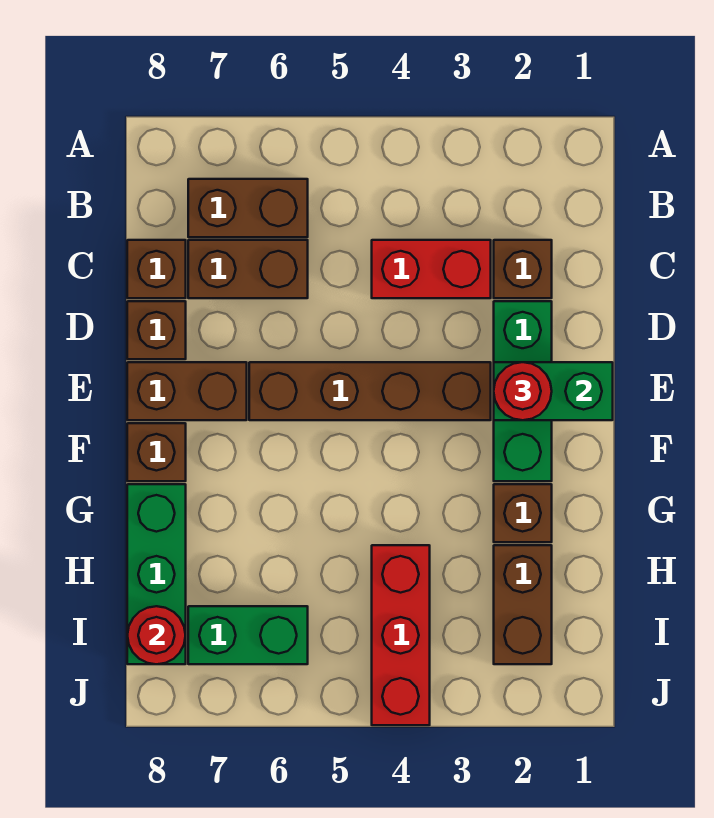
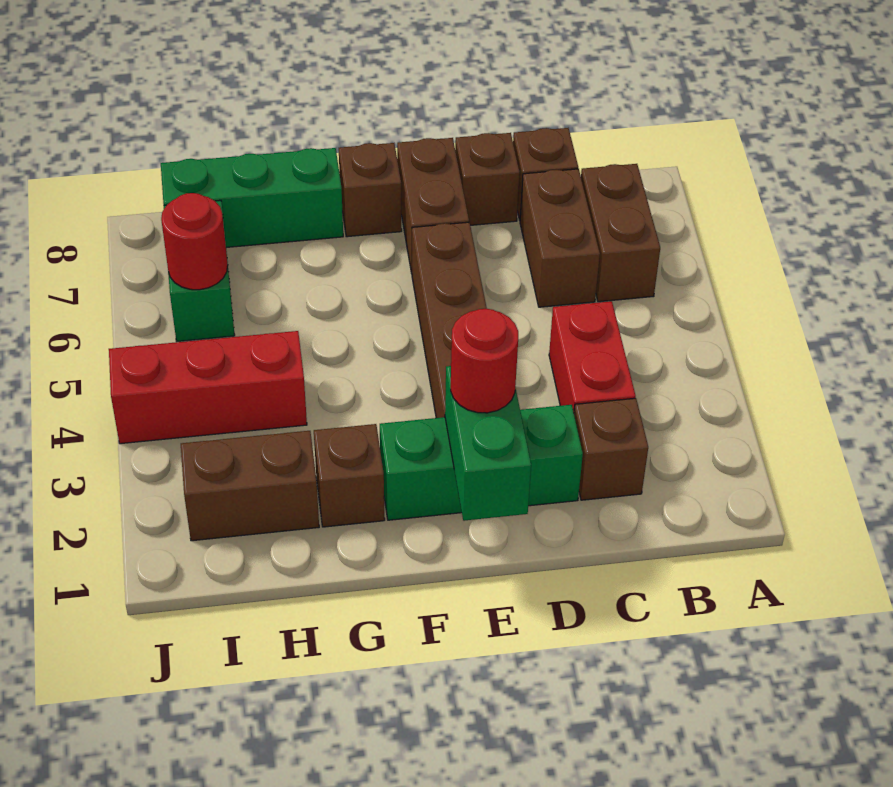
red round brick I8 level 2 -> red round brick I6 level 2

